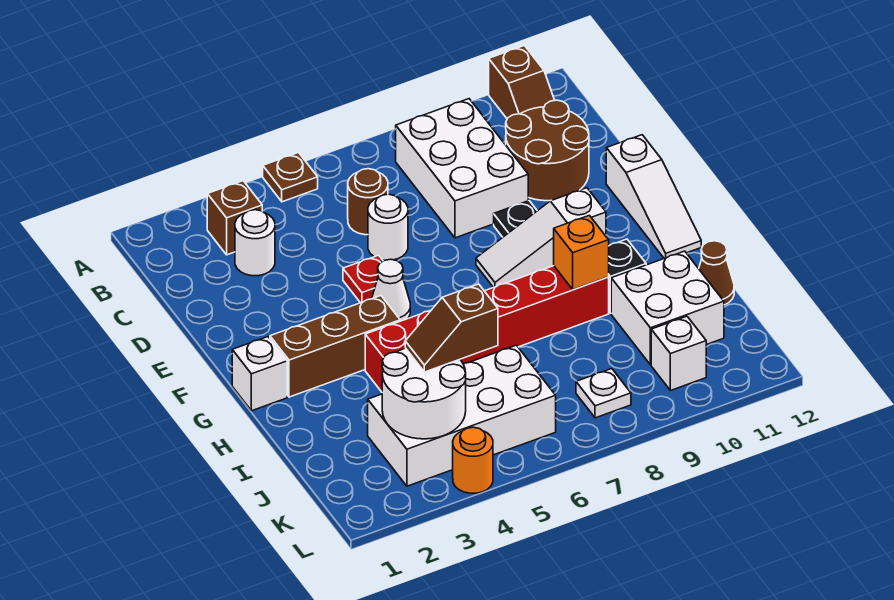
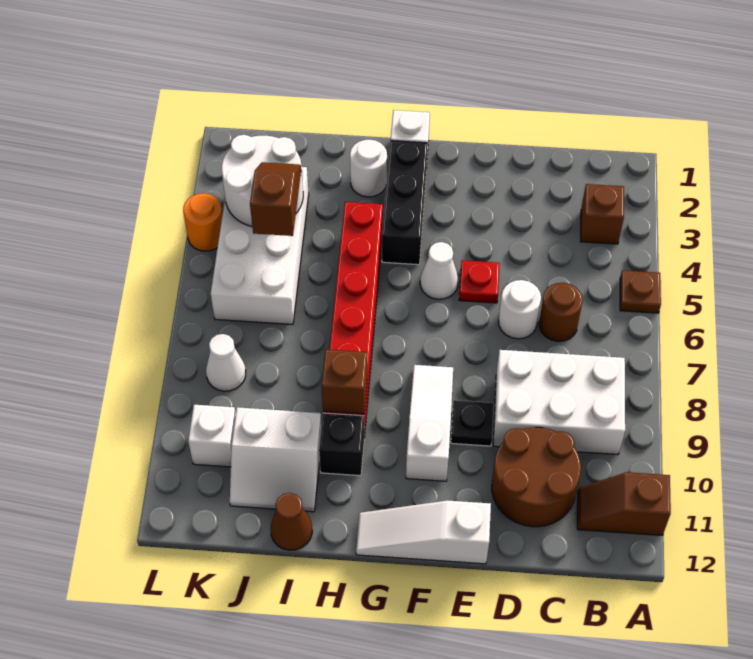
white round brick C3 level 1 -> white round brick H2 level 1
brown brick G2:G4 level 1 -> black brick G2:G4 level 1
orange brick H9 level 2 -> brown brick H9 level 2
white brick I10:J11 level 1 -> white slope I10:J11 level 1 top 10
white plate K8 level 1 -> white cone K8 level 1

